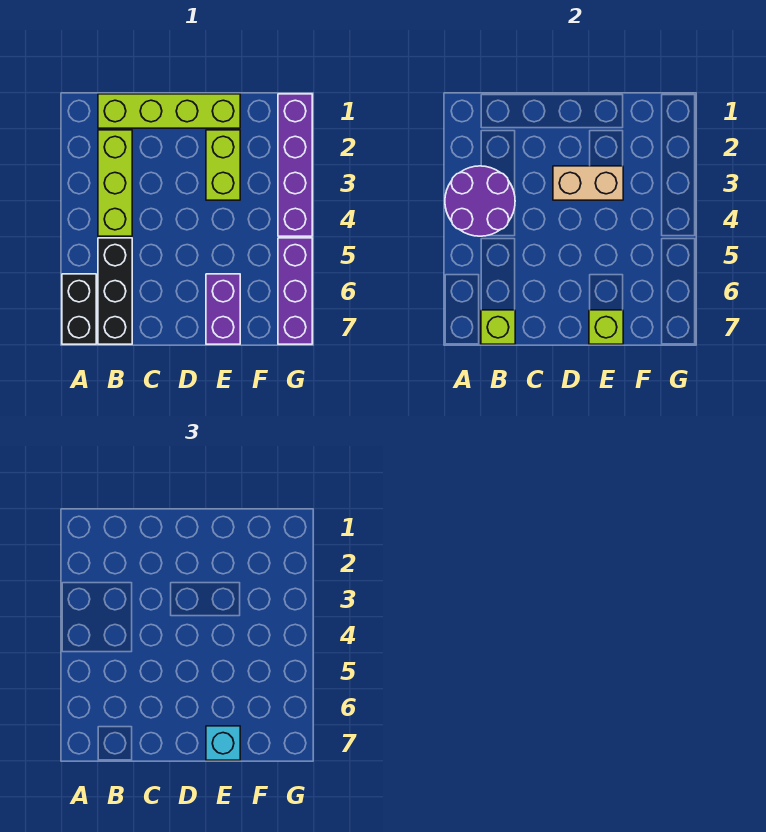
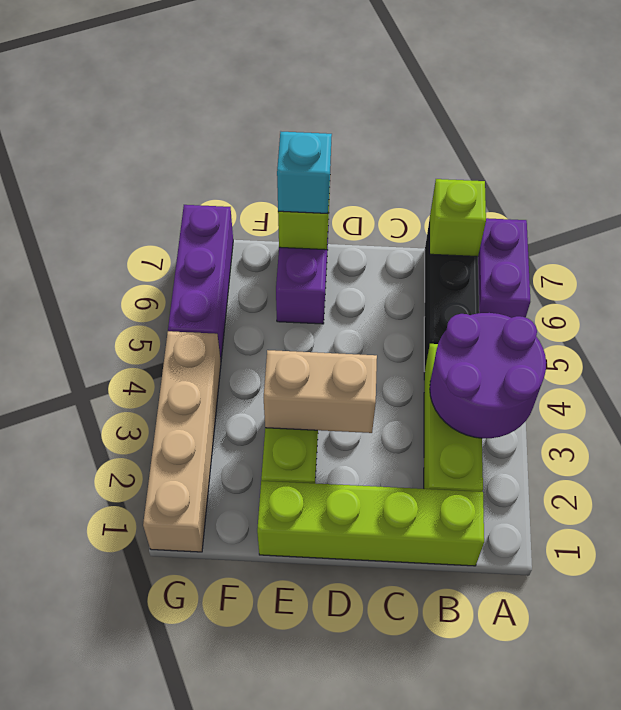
black brick A6:A7 level 1 -> purple brick A6:A7 level 1
purple brick G1:G4 level 1 -> tan brick G1:G4 level 1

